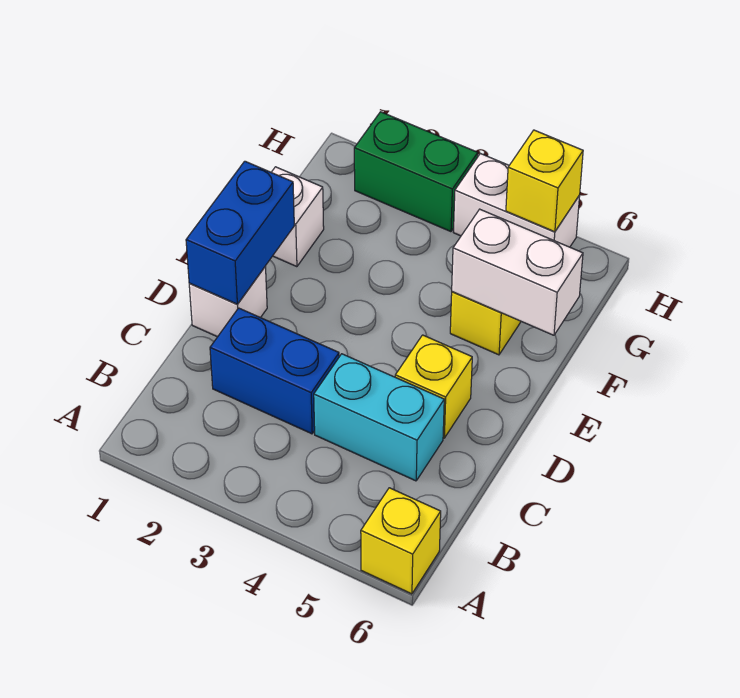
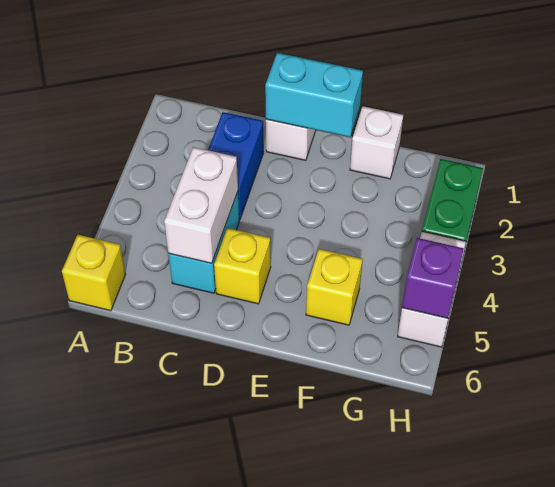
blue brick D1:E1 level 2 -> cyan brick D1:E1 level 2
white brick F5:F6 level 2 -> white brick C4:C5 level 2
yellow brick H5 level 2 -> purple brick H5 level 2

